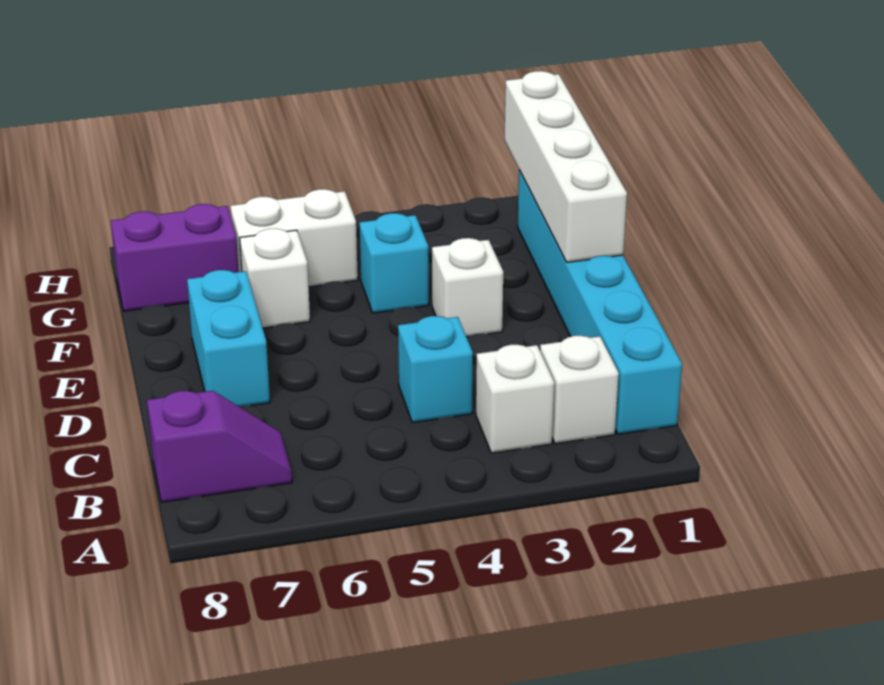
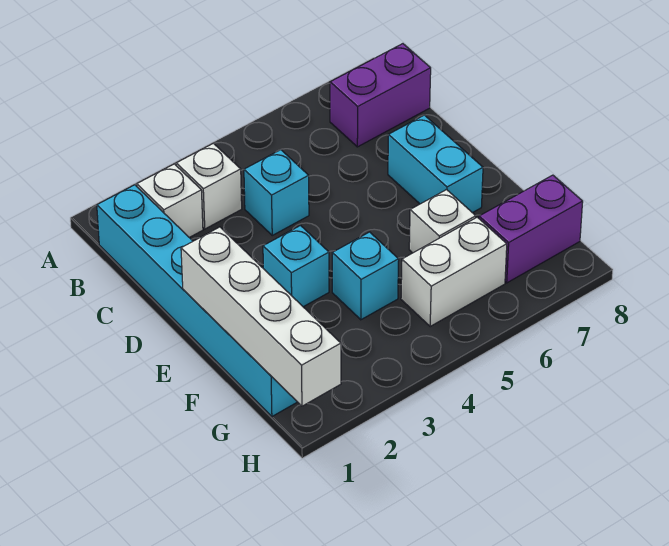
purple slope B7:B8 level 1 top 8 -> purple brick B7:B8 level 1
white brick E3 level 1 -> cyan brick E3 level 1

